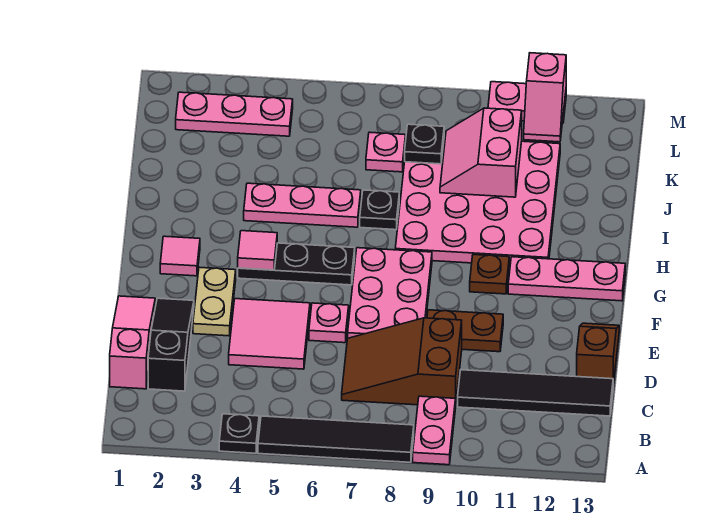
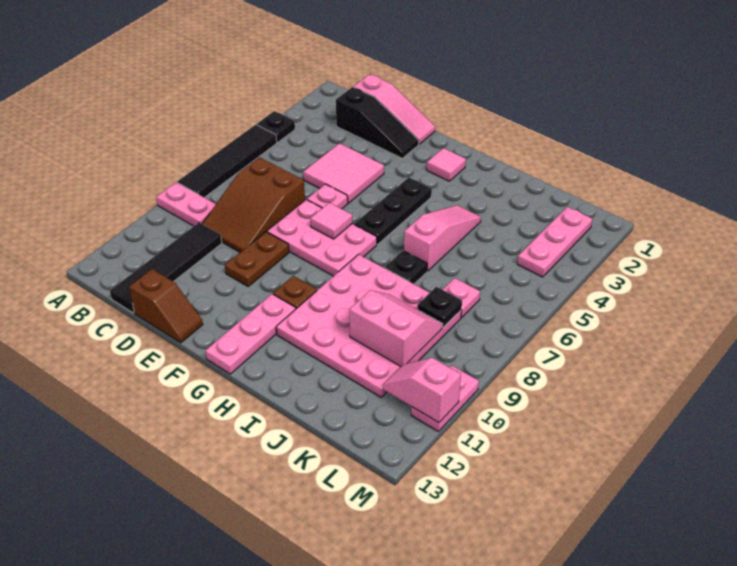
brown slope C7:D9 level 1 top 9 -> brown slope C7:D9 level 1 top 7
tan plate E3:F3 level 1 -> none
pink tile G4 level 2 -> pink tile F7 level 2
pink plate I4:I6 level 1 -> pink slope I4:I6 level 1 top 6

